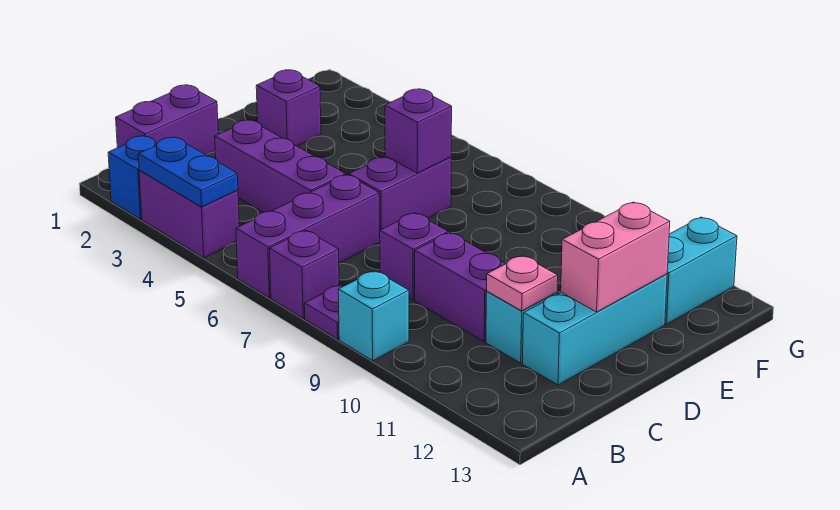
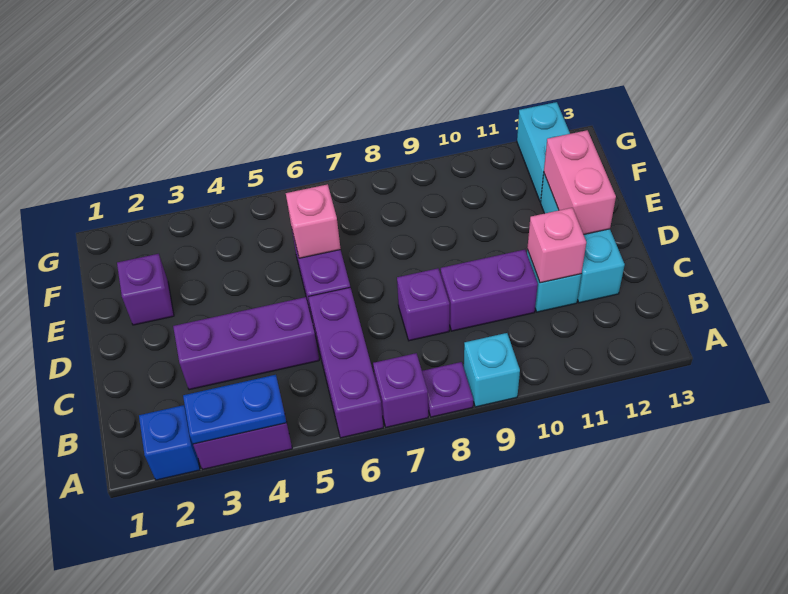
purple brick B1:C1 level 1 -> none
pink plate C11 level 2 -> pink brick C11 level 2
purple brick E6 level 2 -> pink brick E6 level 2

